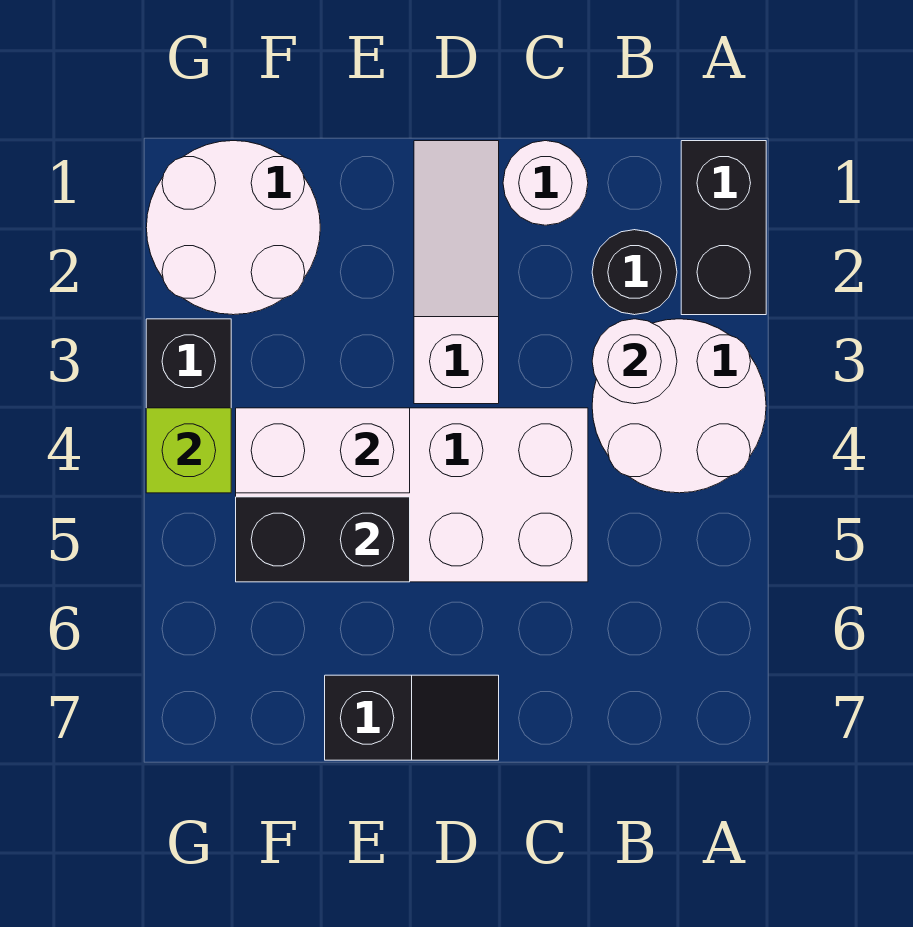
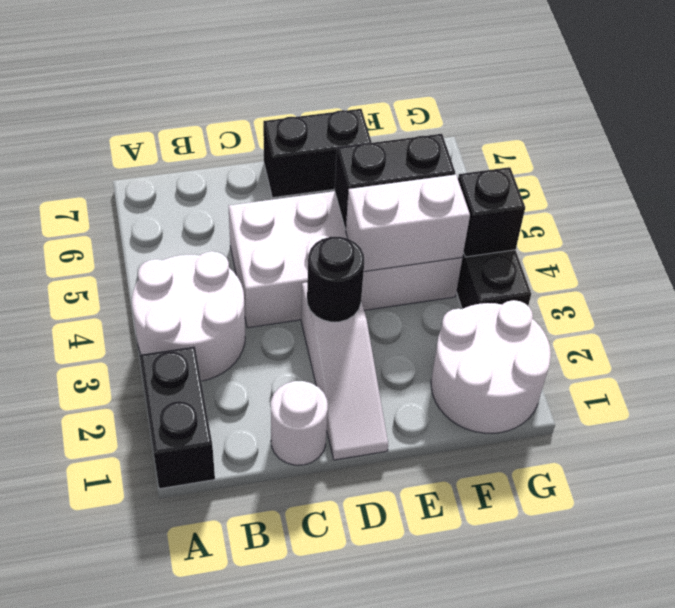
black round brick B2 level 1 -> black round brick D3 level 2
white round brick B3 level 2 -> none
black slope D7:E7 level 1 top E -> black brick D7:E7 level 1
lime brick G4 level 2 -> black brick G4 level 2

